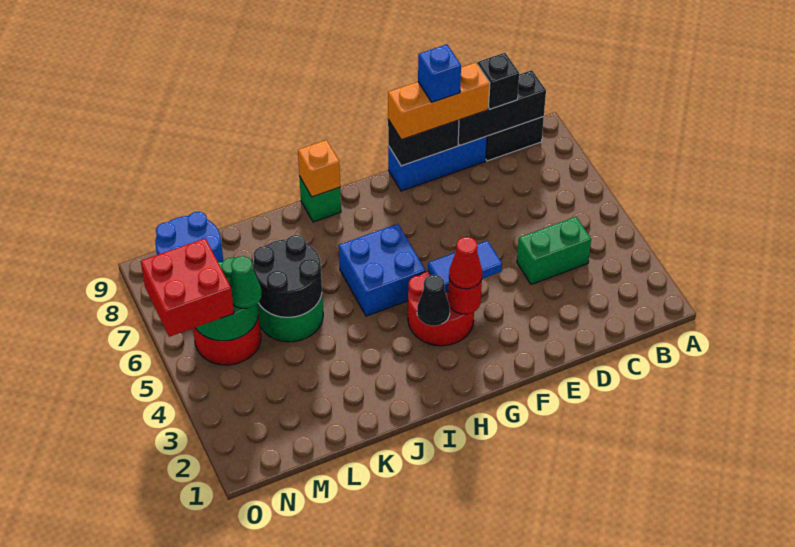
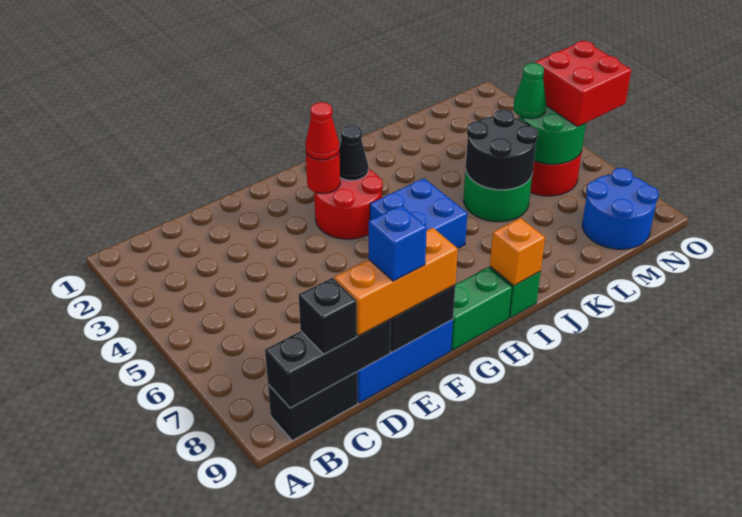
green brick C4:D4 level 1 -> green brick G9:H9 level 1
blue tile F4:G4 level 2 -> none

